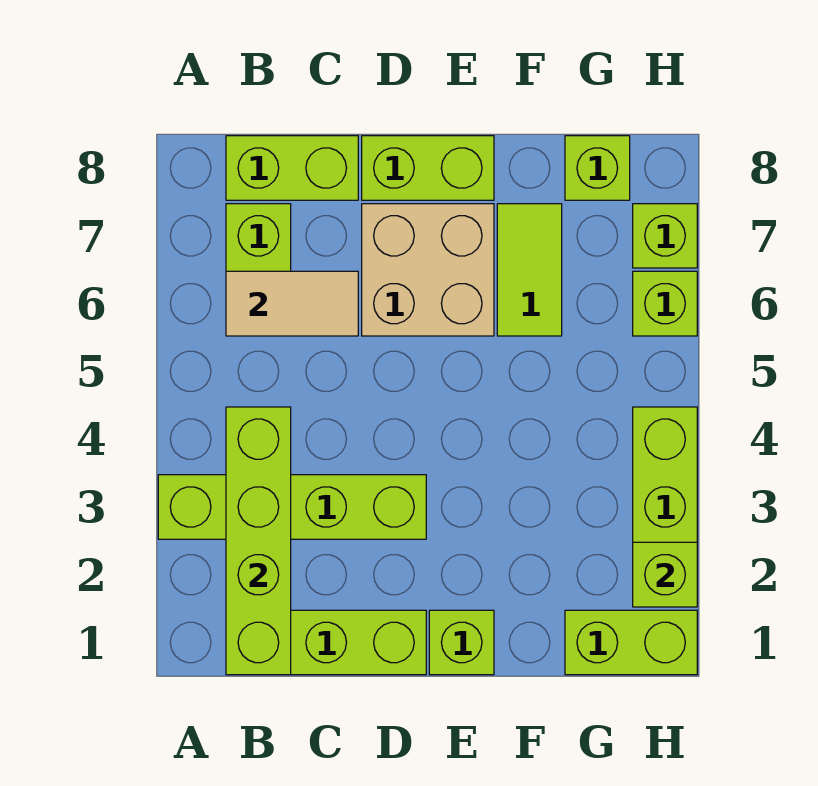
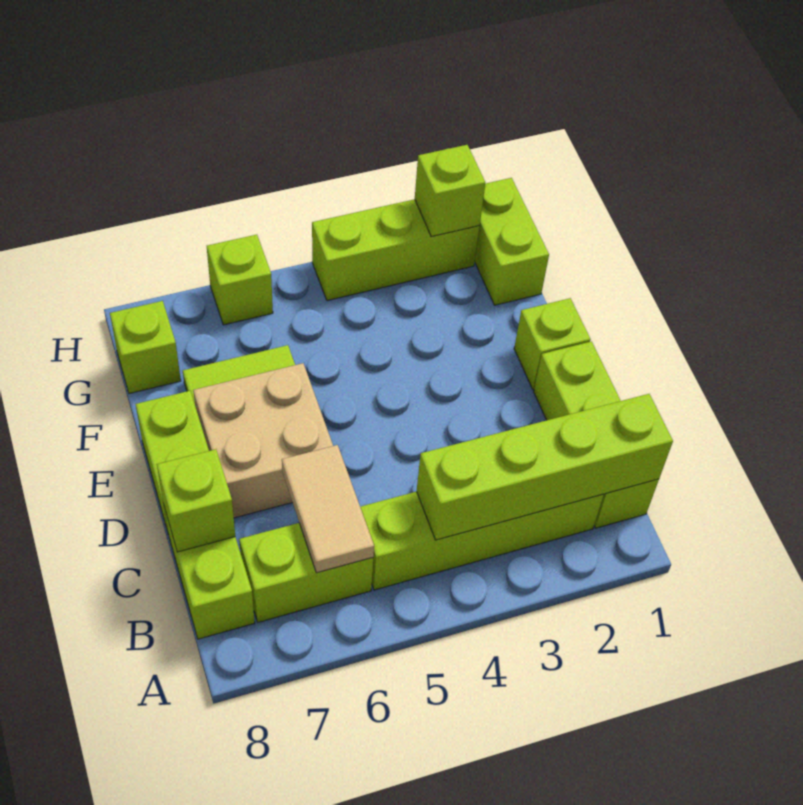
lime brick A3:D3 level 1 -> lime brick B2:B5 level 1
lime brick H7 level 1 -> lime brick C8 level 2

